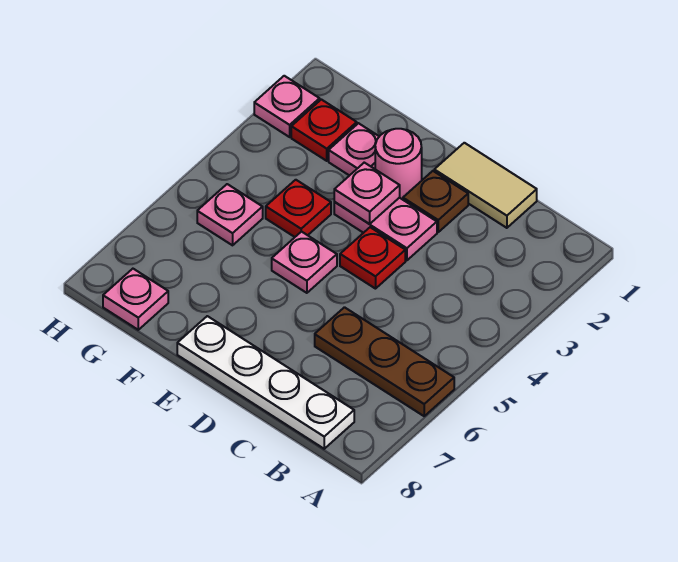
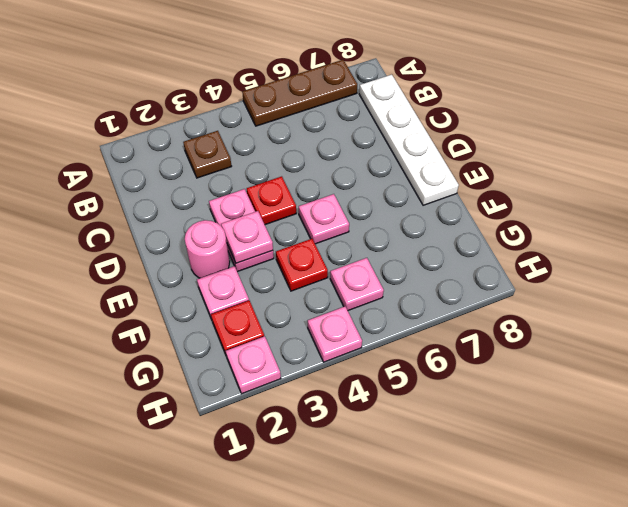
brown plate A6:C6 level 1 -> brown plate A5:A7 level 1
tan tile C1:D1 level 1 -> none
brown plate D2 level 1 -> brown plate B3 level 1
pink plate G8 level 1 -> pink plate H4 level 1

